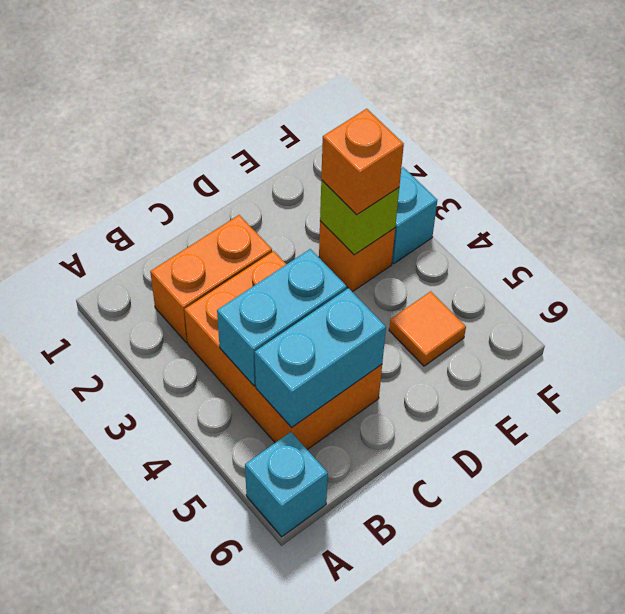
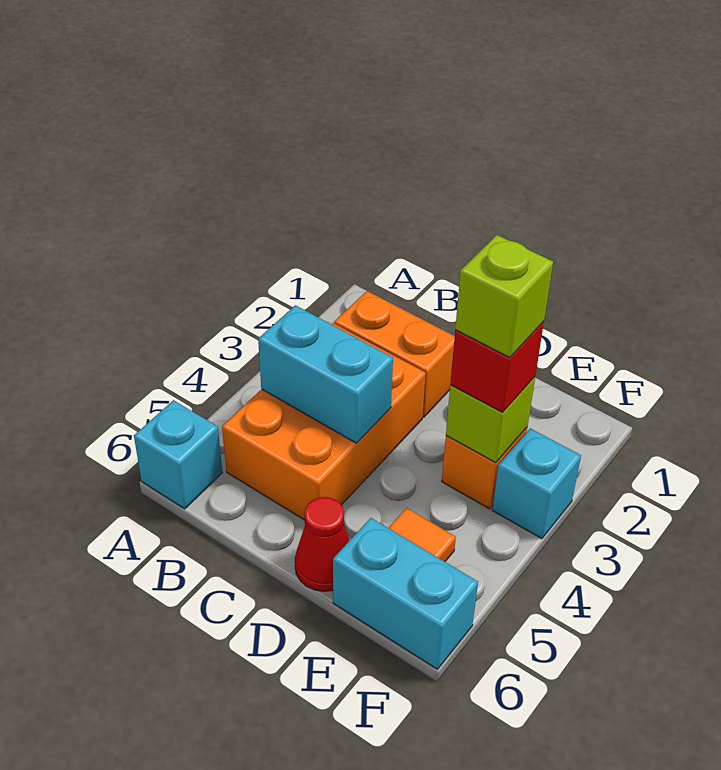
cyan brick B5:C5 level 2 -> cyan brick E6:F6 level 1
none -> red cone D6 level 1
orange brick E3 level 3 -> red brick E3 level 3
none -> lime brick E3 level 4

